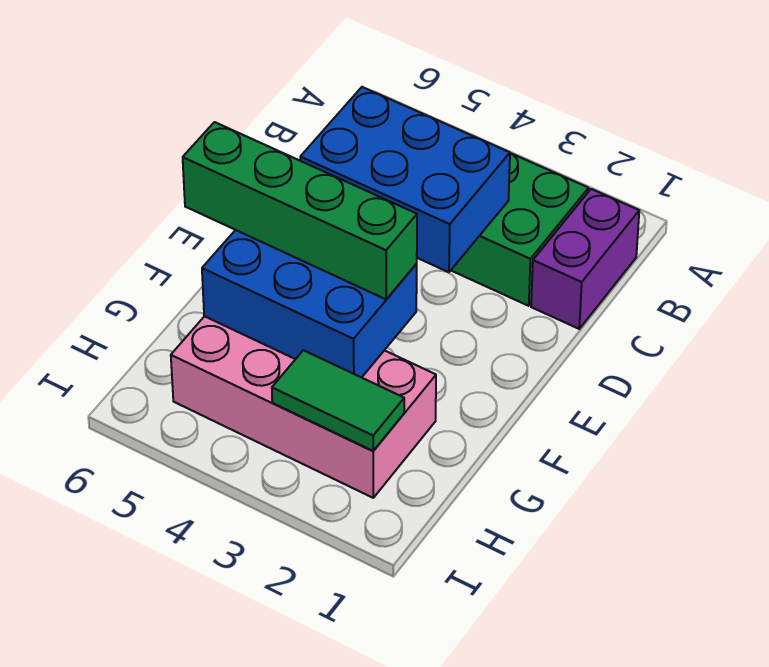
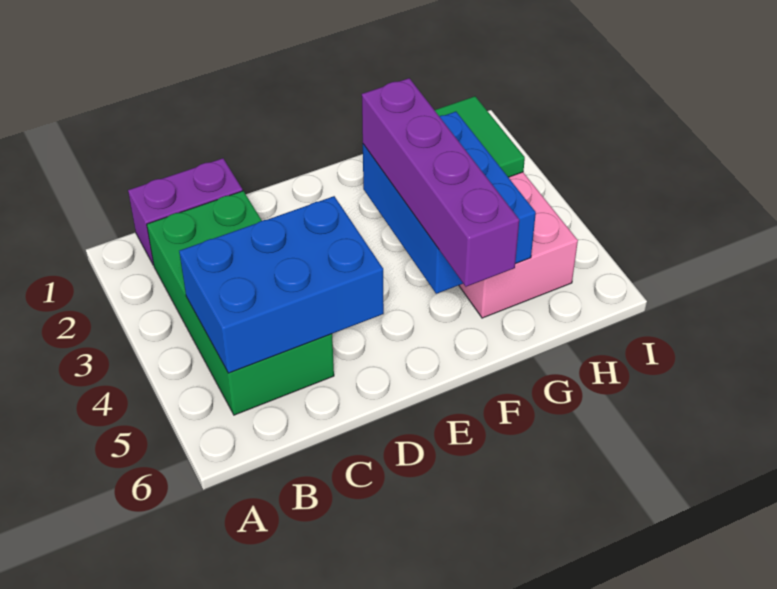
blue brick C3:D5 level 2 -> blue brick B4:D5 level 2
green brick F3:F6 level 3 -> purple brick F3:F6 level 3

